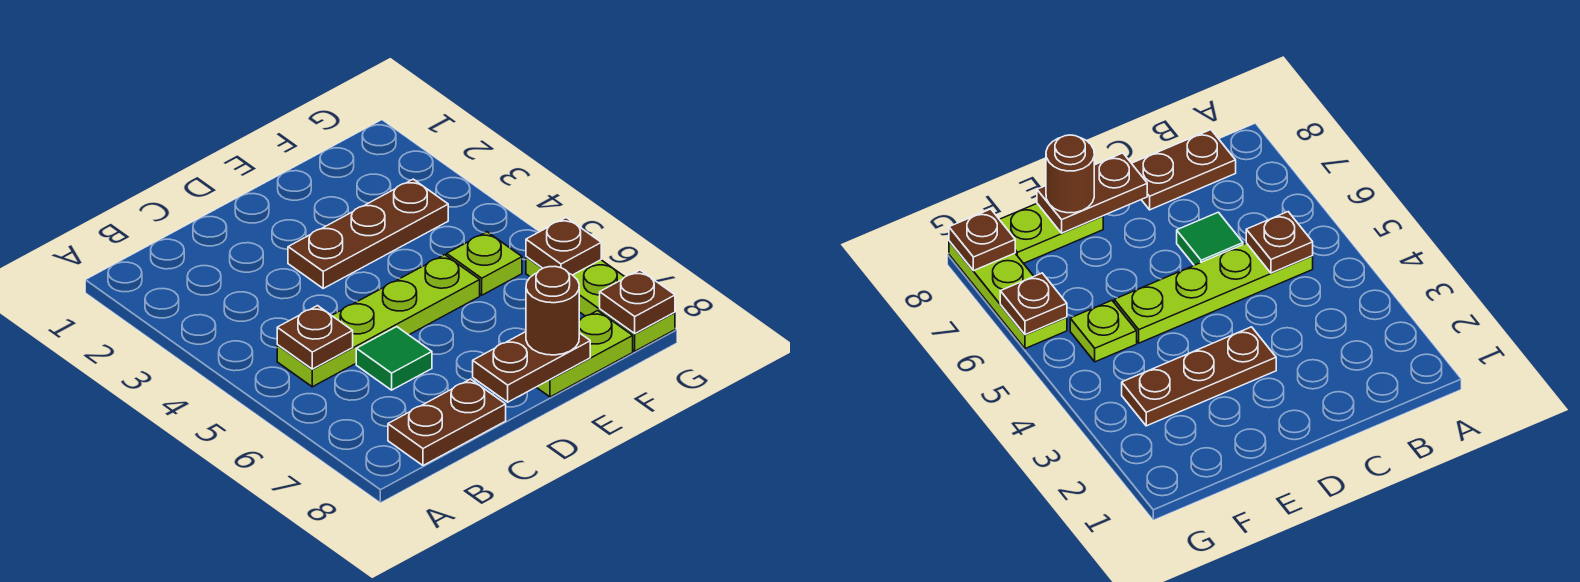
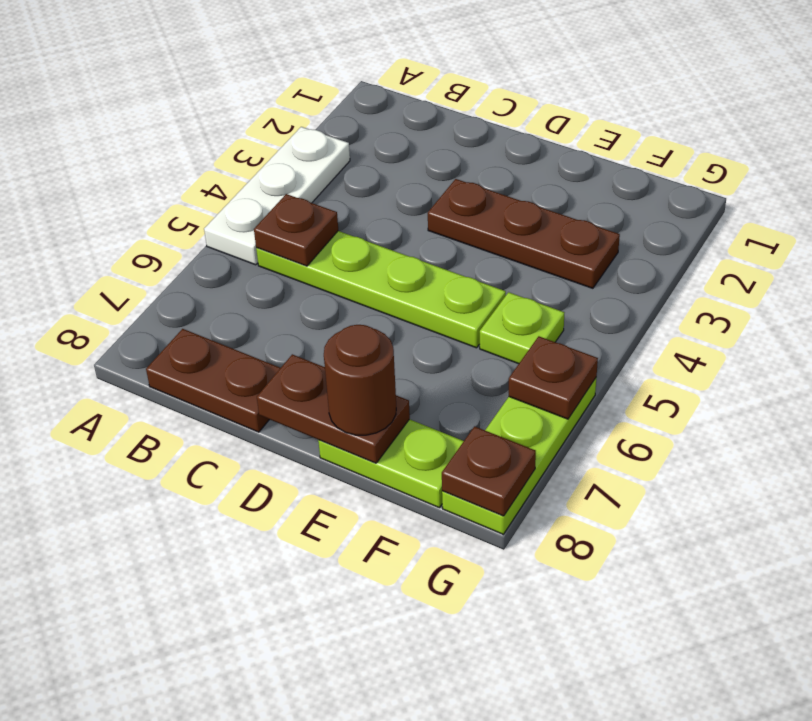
none -> white plate A3:A5 level 1
green tile C6 level 1 -> none

